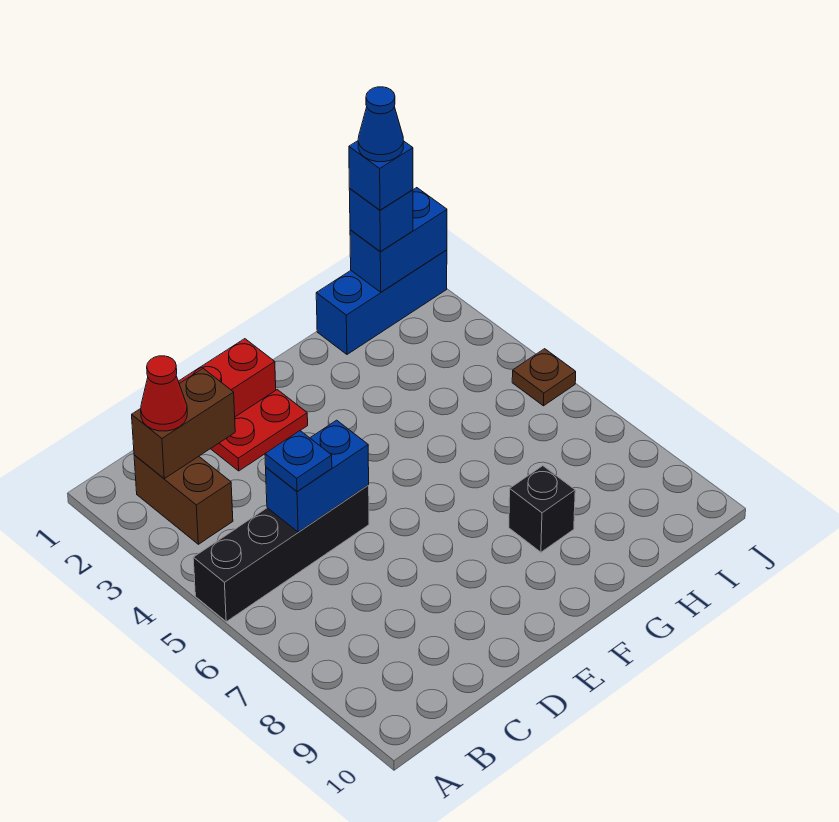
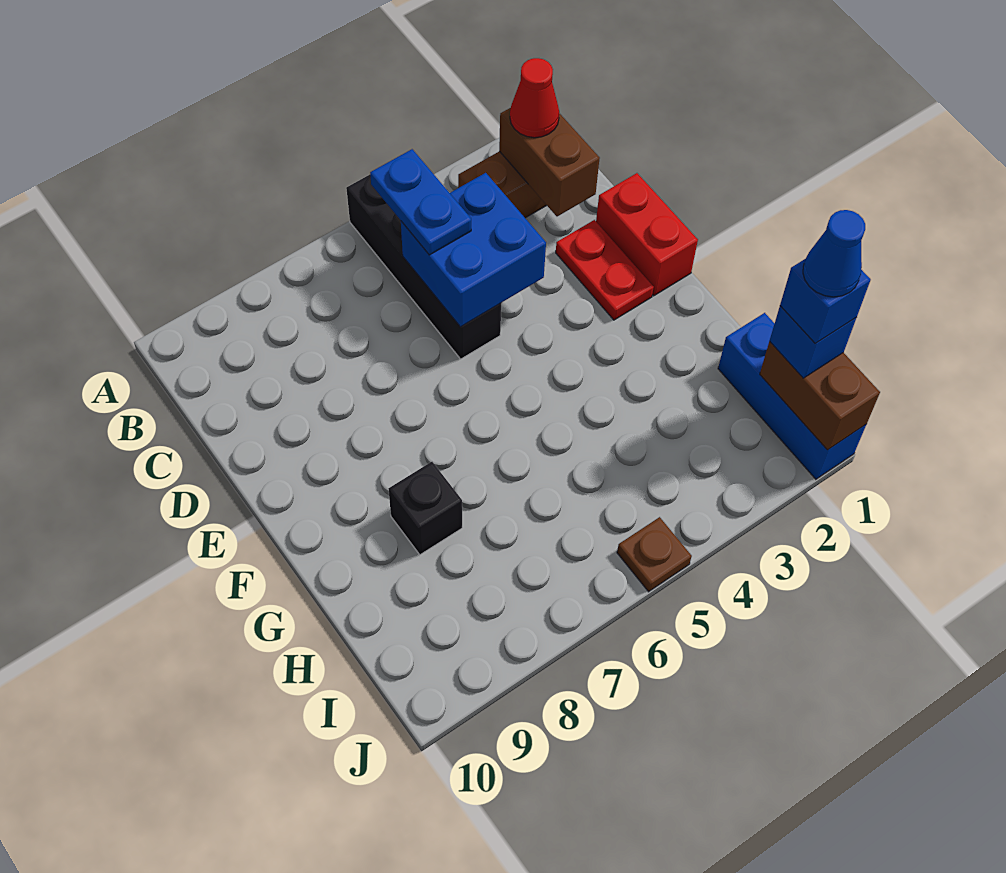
blue brick C5:D5 level 2 -> blue brick C4:D5 level 2
blue plate C5 level 3 -> blue plate B5:C5 level 3
blue brick I1:J1 level 2 -> brown brick I1:J1 level 2

